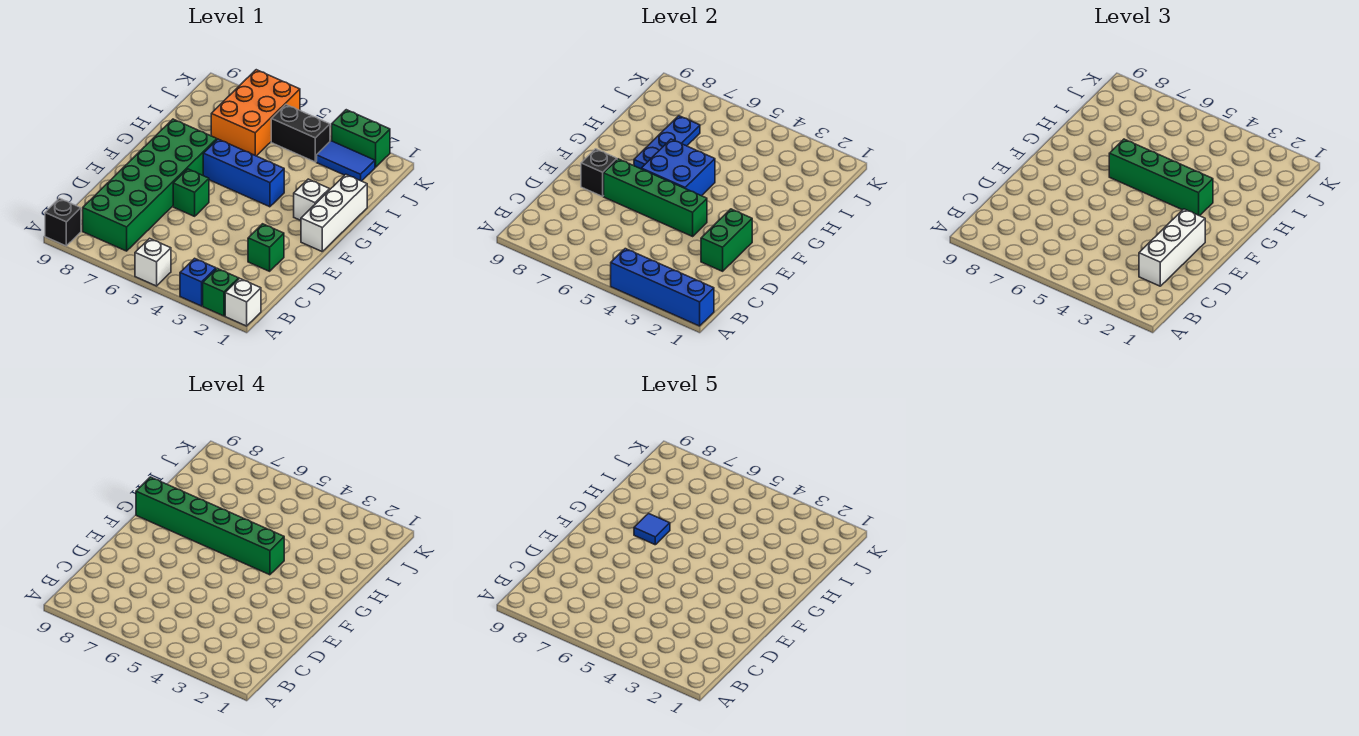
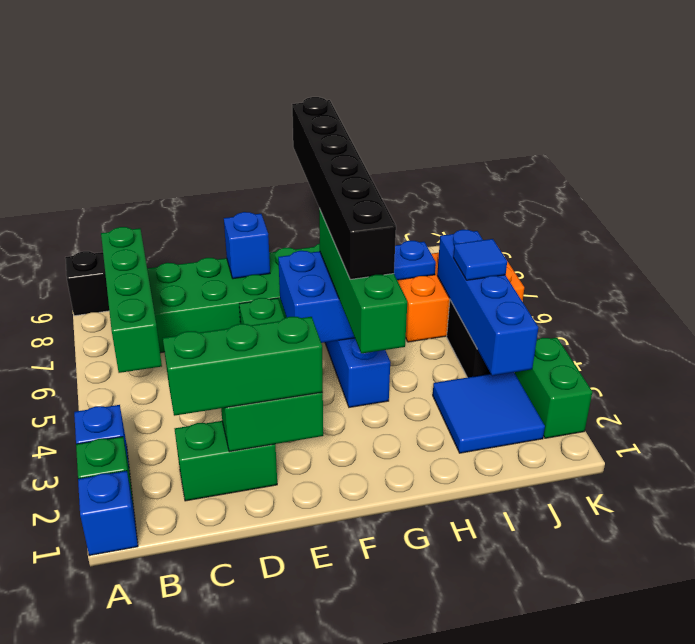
white brick A1 level 1 -> blue brick A1 level 1
blue brick A1:A4 level 2 -> blue brick J3:J6 level 2
white brick A5 level 1 -> none
white brick C2:E2 level 3 -> green brick C2:E2 level 3
green brick D2 level 1 -> green brick C2:D2 level 1
green brick E4:E7 level 2 -> green brick B5:B8 level 2
black brick E8 level 2 -> blue brick E8 level 2
white brick F1:H1 level 1 -> none
white brick G2 level 1 -> none
green brick G4:G9 level 4 -> black brick G4:G9 level 4
blue tile G7 level 5 -> blue tile J5 level 3
blue tile J2:J3 level 1 -> blue tile I2:J3 level 1

